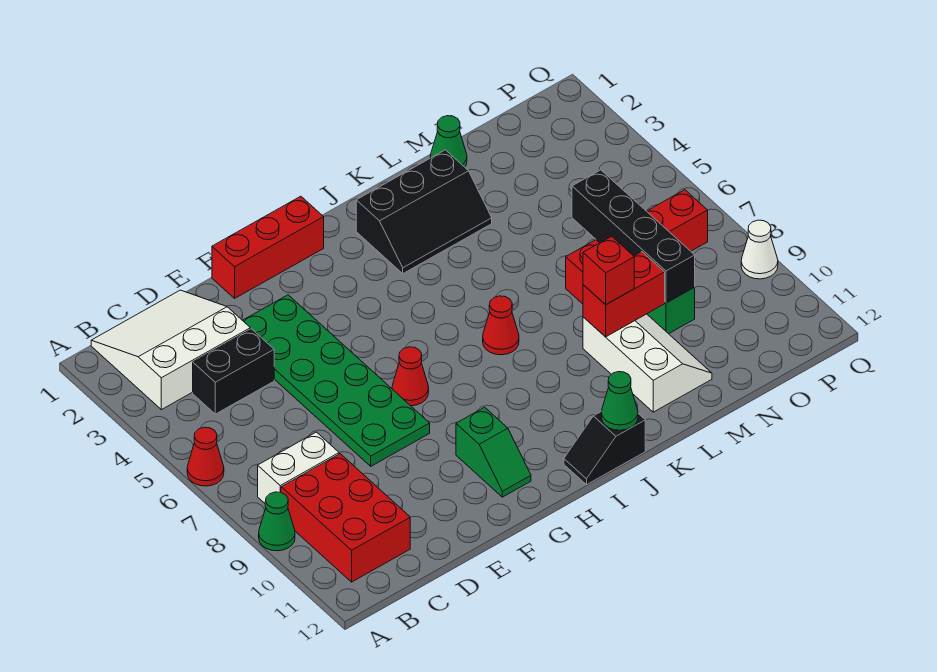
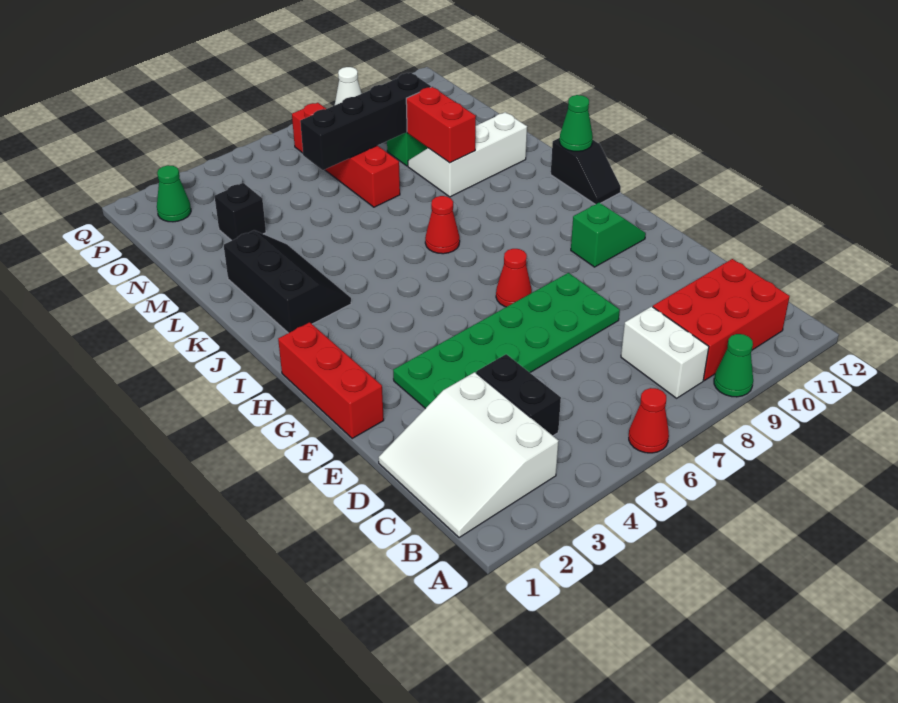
red brick L9 level 3 -> none
green cone M1 level 1 -> green cone P2 level 1
none -> black brick N3 level 1

